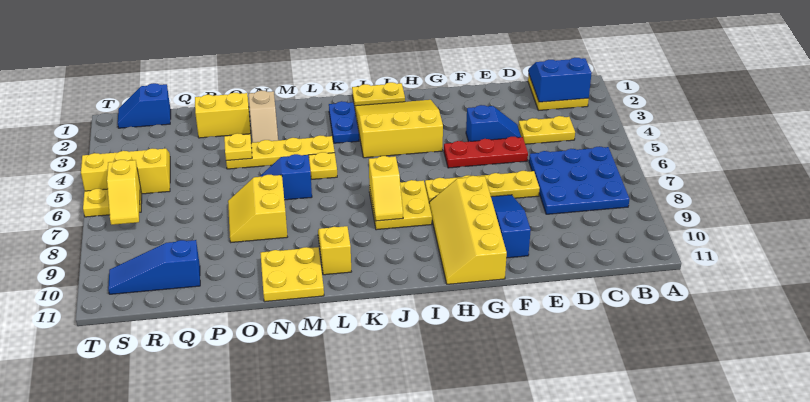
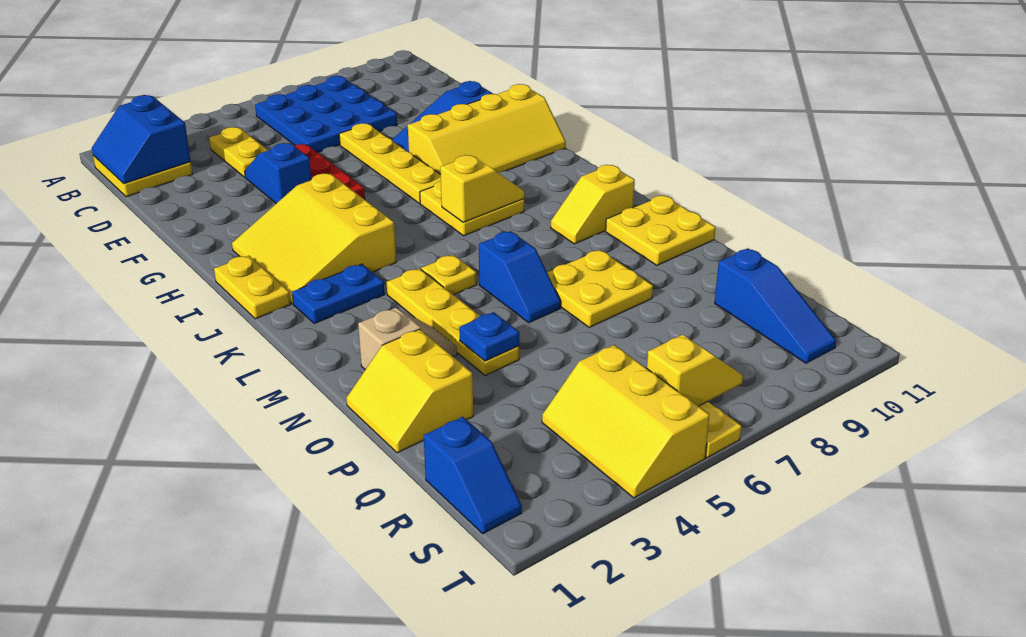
yellow slope N7:O8 level 1 top N -> yellow plate N7:O8 level 1
yellow plate O4 level 2 -> blue plate O4 level 2

